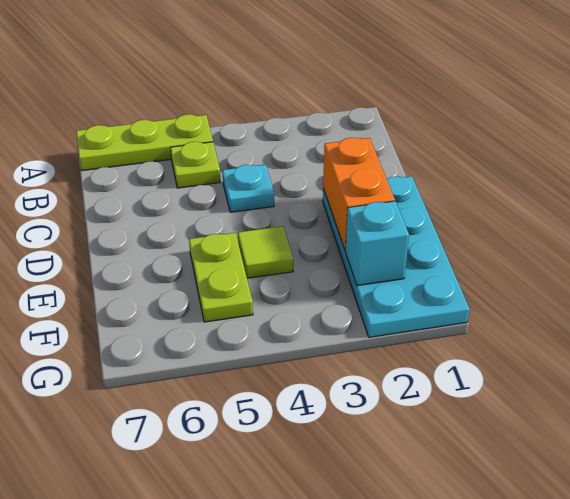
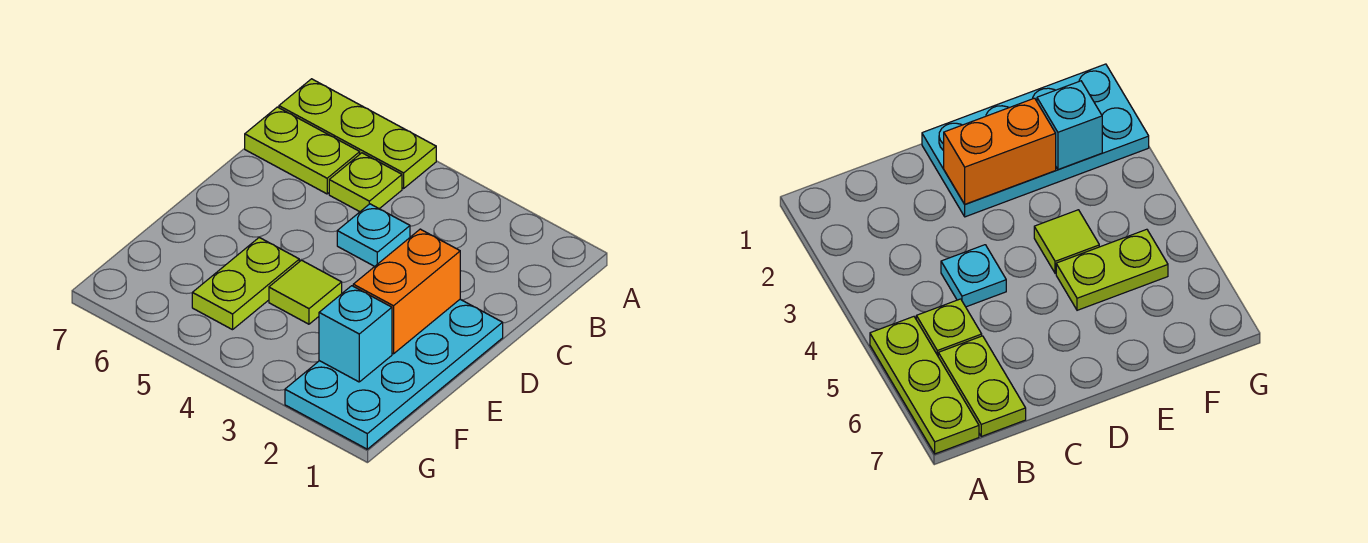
none -> lime plate B6:B7 level 1

